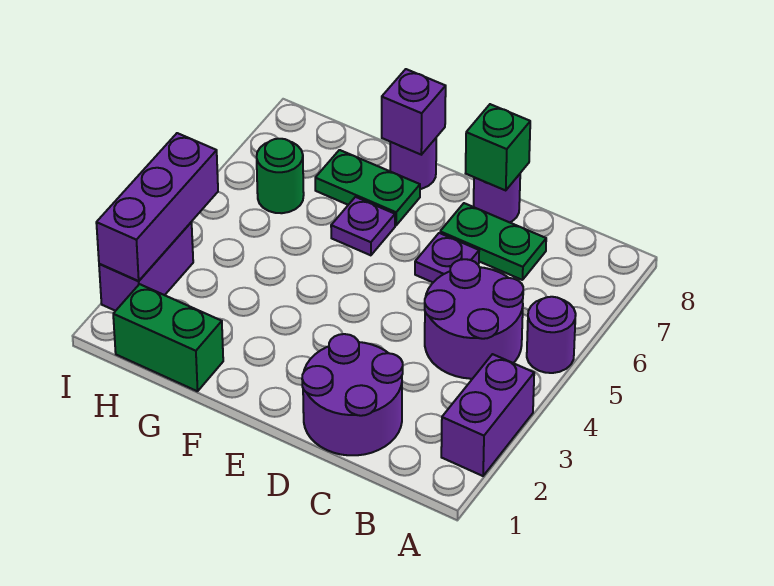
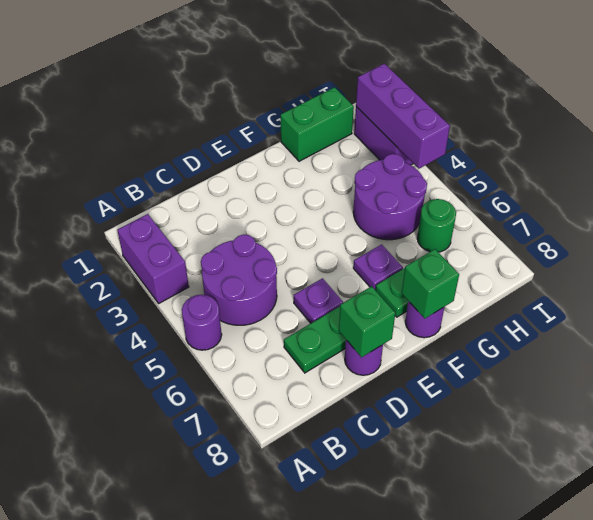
purple round brick C1:D2 level 1 -> purple round brick G4:H5 level 1
purple brick F8 level 2 -> green brick F8 level 2

